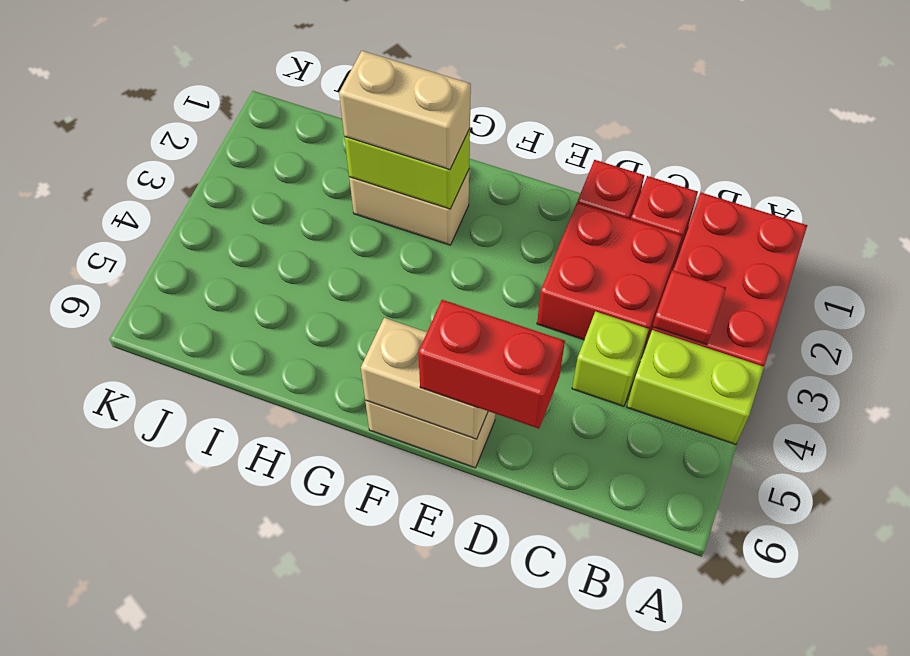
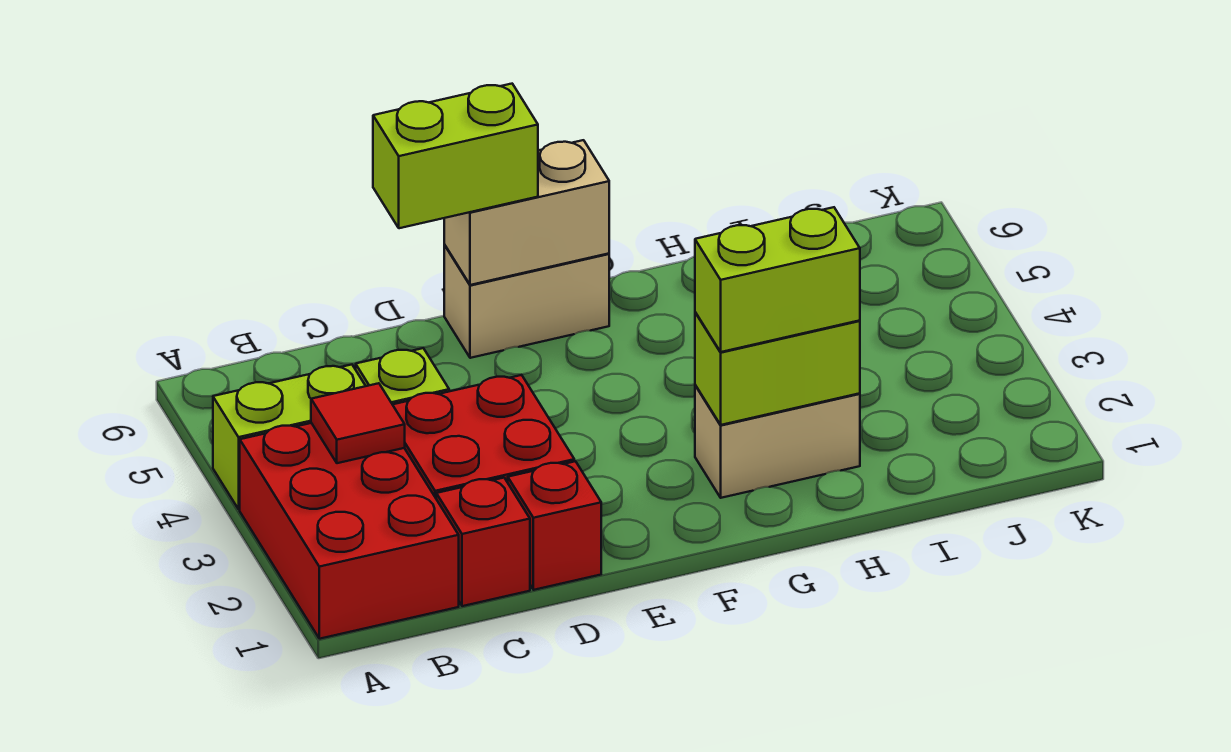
red brick D6:E6 level 3 -> lime brick D6:E6 level 3
tan brick G2:H2 level 3 -> lime brick G2:H2 level 3

